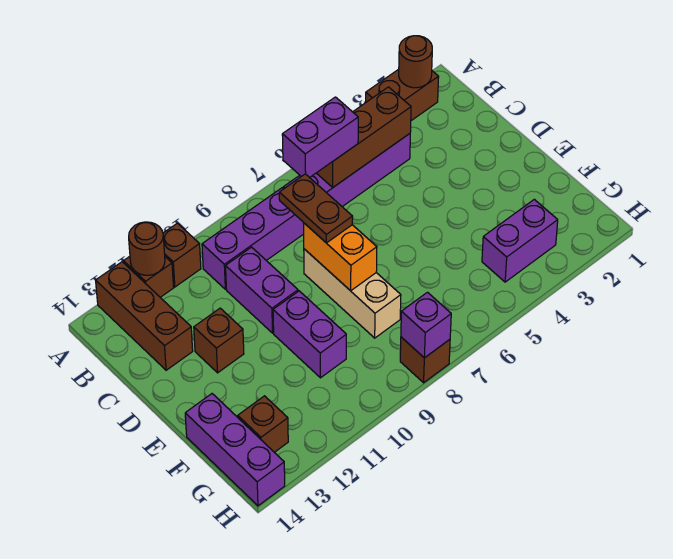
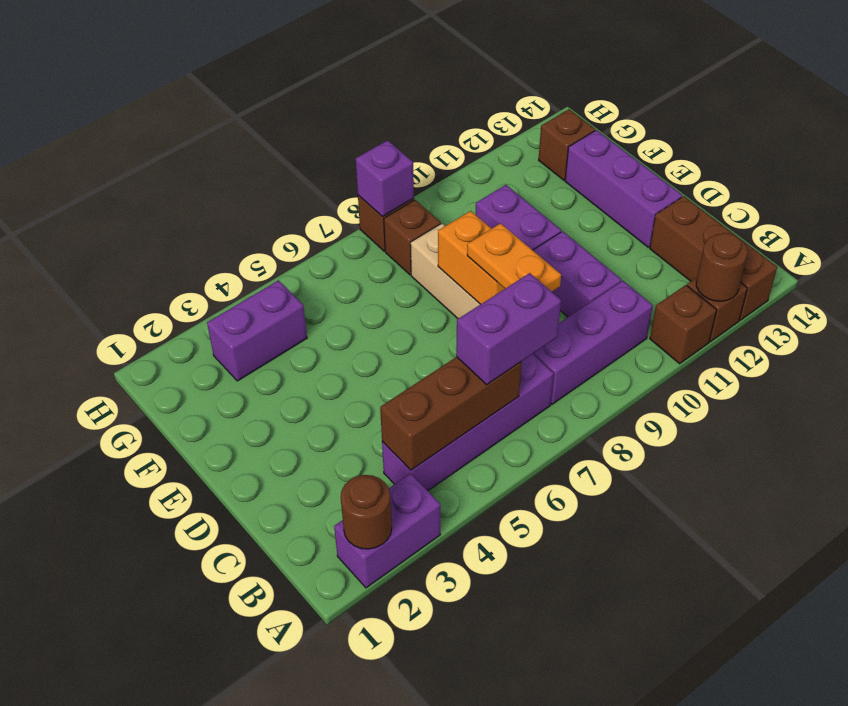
brown brick A2:A3 level 1 -> purple brick A2:A3 level 1
brown plate C8:D8 level 3 -> orange plate C8:D8 level 3
brown brick D12 level 1 -> brown brick G8 level 1
purple brick F14:H14 level 1 -> purple brick D13:F13 level 1

